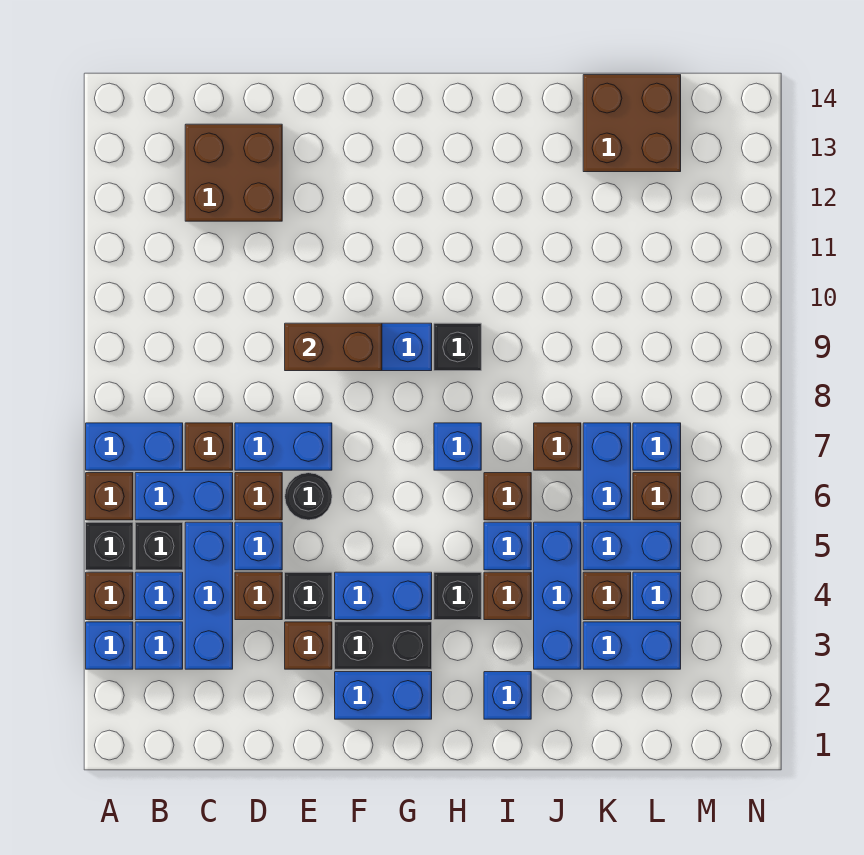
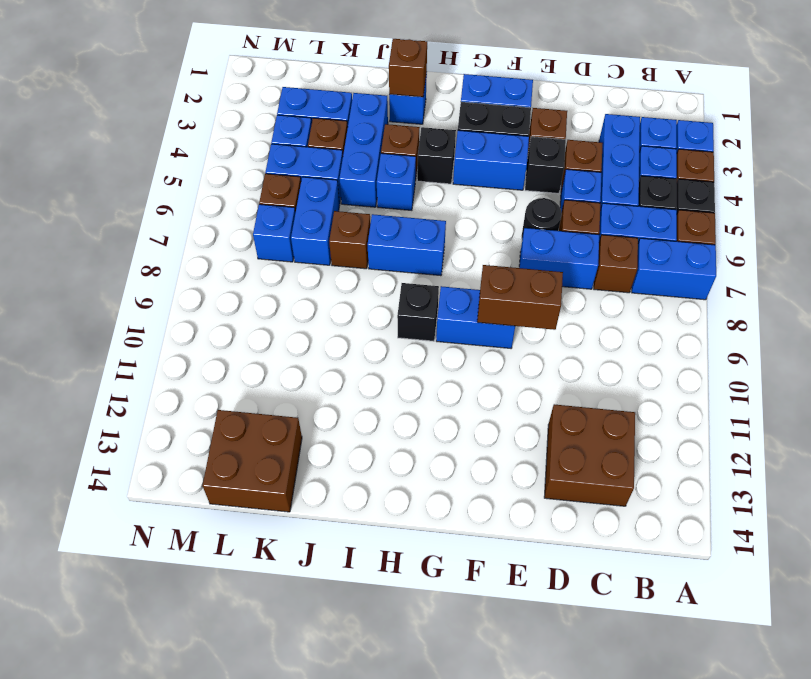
blue brick H7 level 1 -> blue brick H7:I7 level 1
brown brick I6 level 1 -> brown brick I2 level 2

